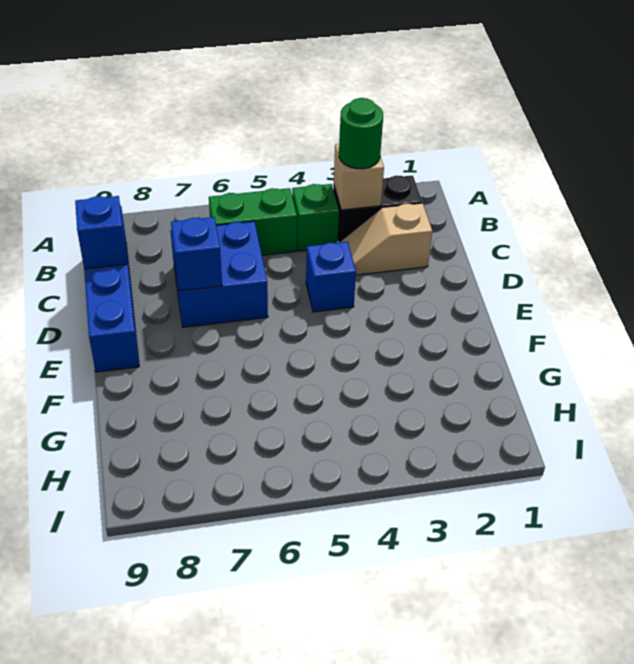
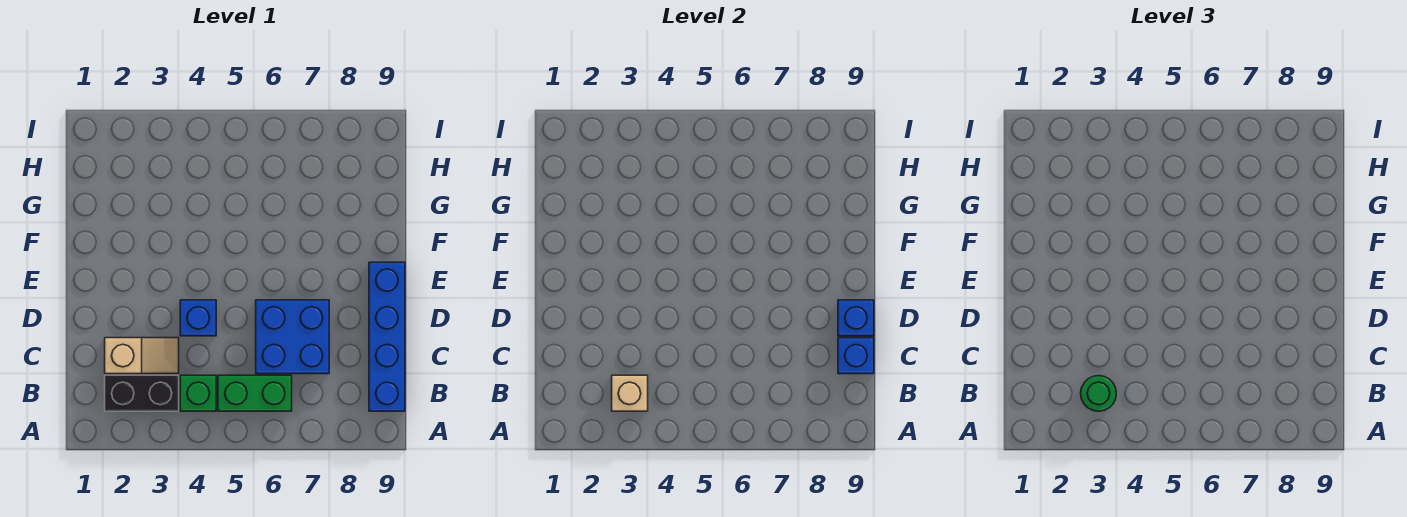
blue brick D7 level 2 -> blue brick D9 level 2

